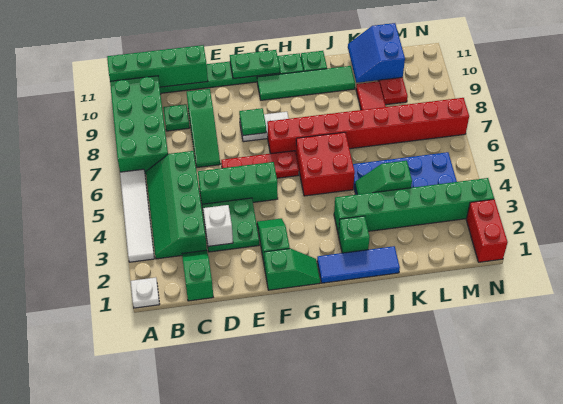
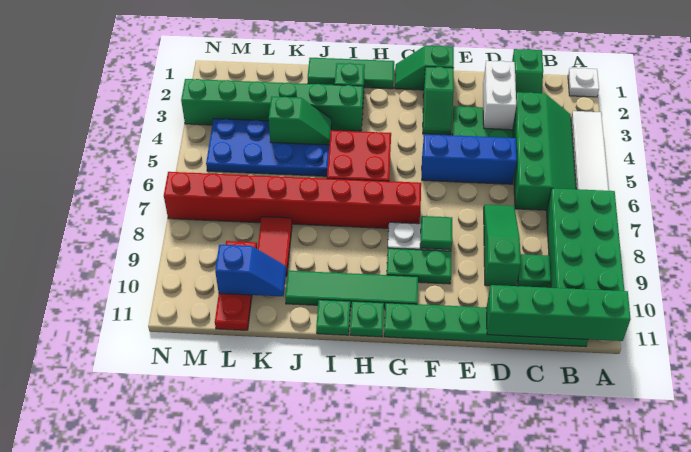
white brick D3 level 2 -> white brick D2:D3 level 2
green brick D5:F5 level 1 -> blue brick D5:F5 level 1
red plate E6:G6 level 1 -> none
green plate F11:G11 level 2 -> green plate F9:G9 level 1
blue tile H1:J1 level 1 -> green tile H1:J1 level 1
blue slope K10:L11 level 2 top L -> blue slope K10:L10 level 2 top L
red brick N1:N2 level 1 -> none

